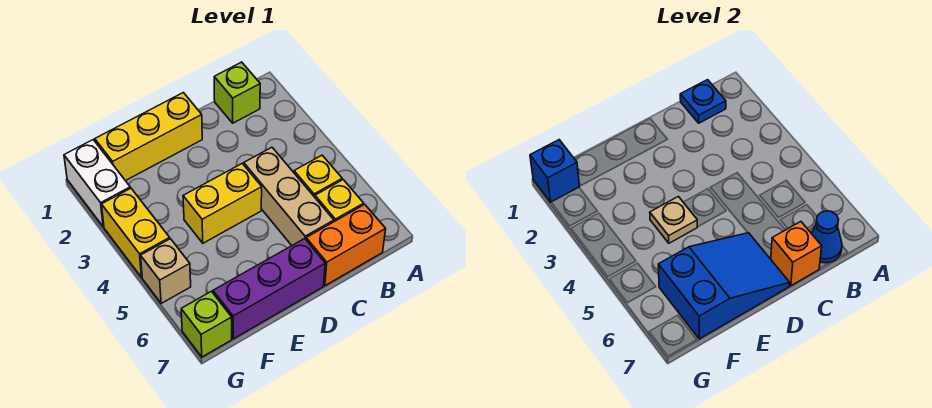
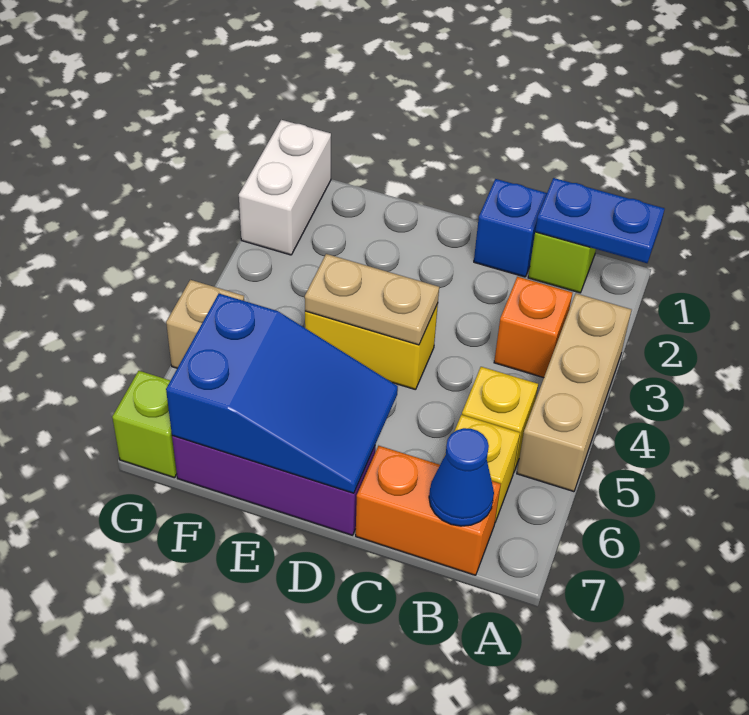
blue plate B1 level 2 -> blue plate A1:B1 level 2
tan brick C4:C6 level 1 -> tan brick A3:A5 level 1
orange brick C7 level 2 -> orange brick B3 level 1
yellow brick D1:F1 level 1 -> none
tan plate E4 level 2 -> tan plate D4:E4 level 2
blue brick G1 level 2 -> blue brick C1 level 1
yellow brick G3:G4 level 1 -> none

